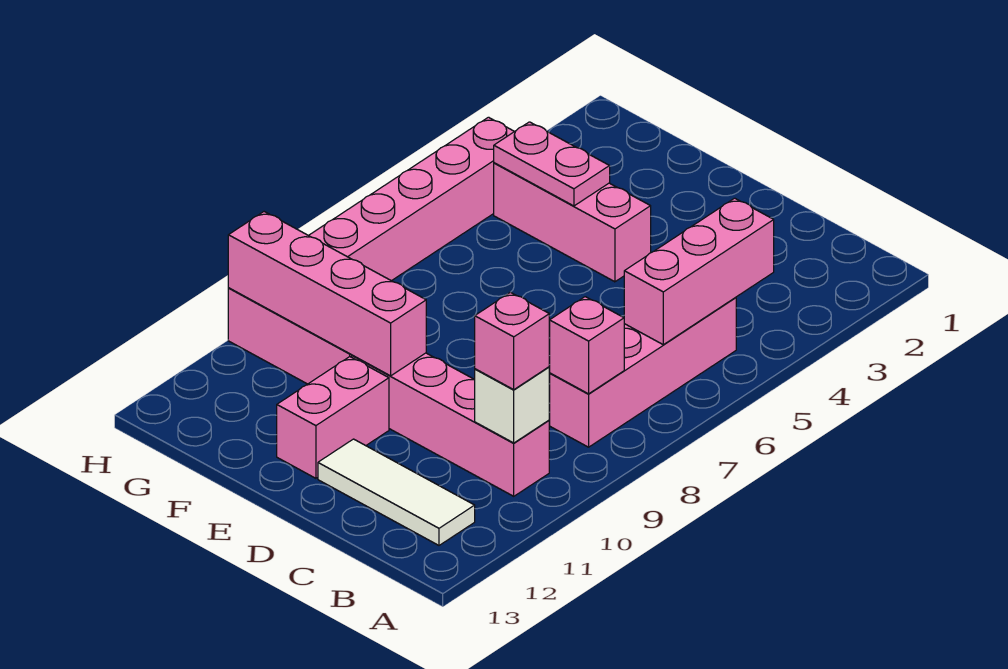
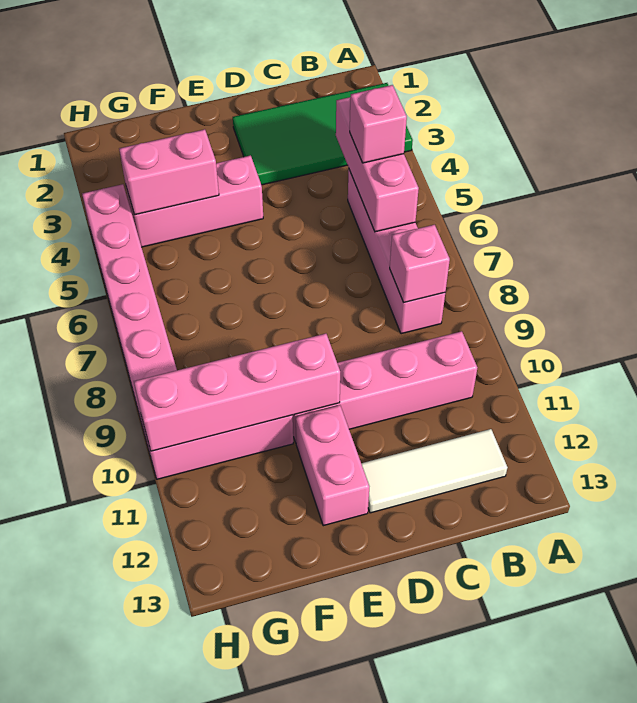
none -> green tile A2:D3 level 1
white brick B10 level 2 -> none
pink brick B10 level 3 -> pink brick B5 level 3
pink plate F4:G4 level 2 -> pink brick F4:G4 level 2

